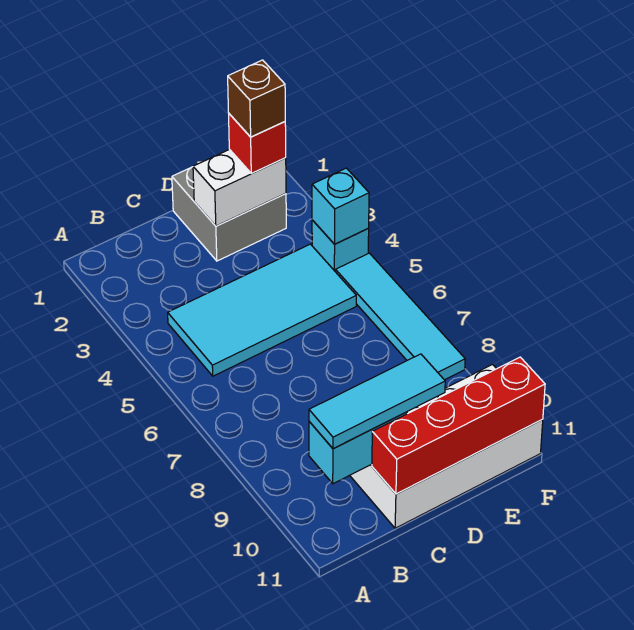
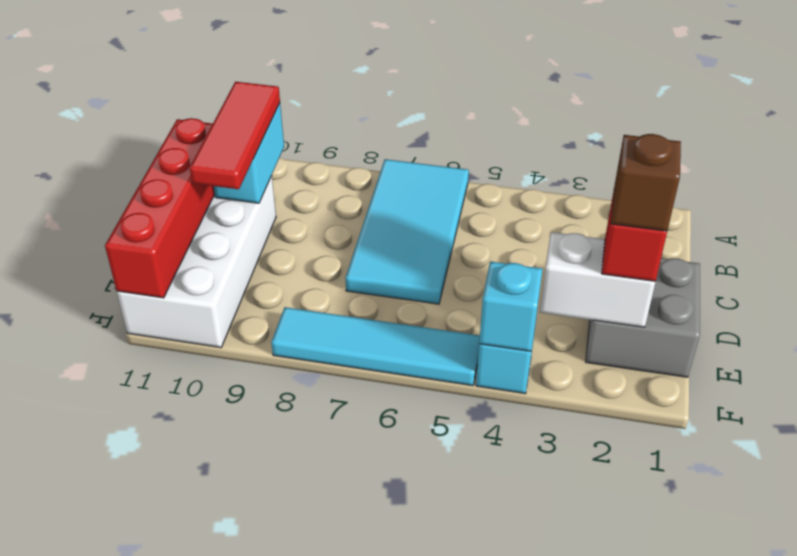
cyan tile B4:E5 level 1 -> cyan tile A6:D7 level 1
cyan tile B10:D10 level 3 -> red tile B10:D10 level 3
white brick D2:E2 level 2 -> white brick E2:E3 level 2

